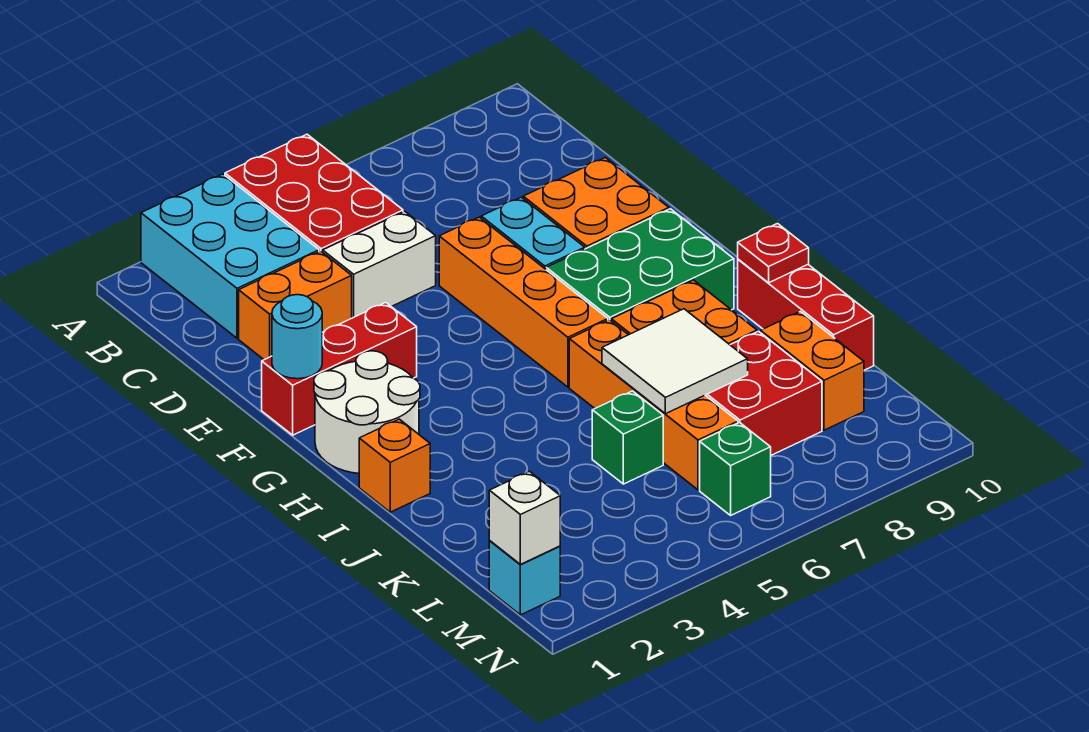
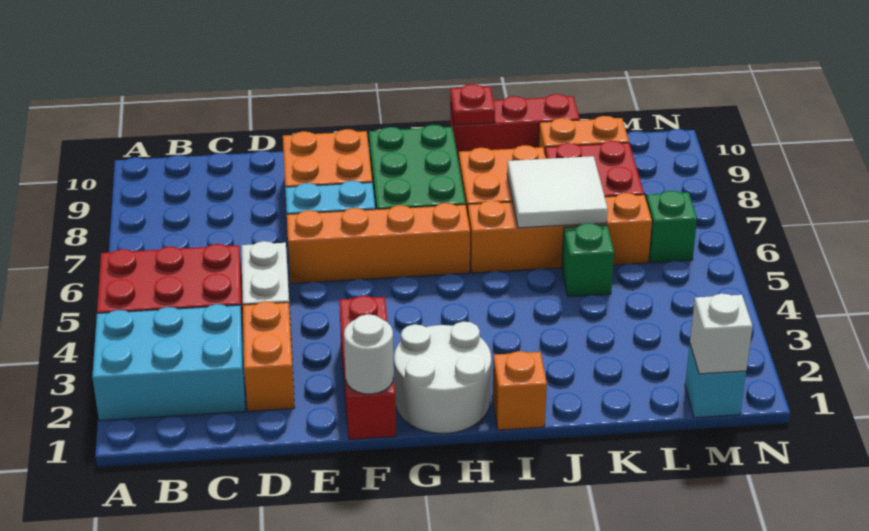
cyan round brick F1 level 2 -> white round brick F1 level 2

